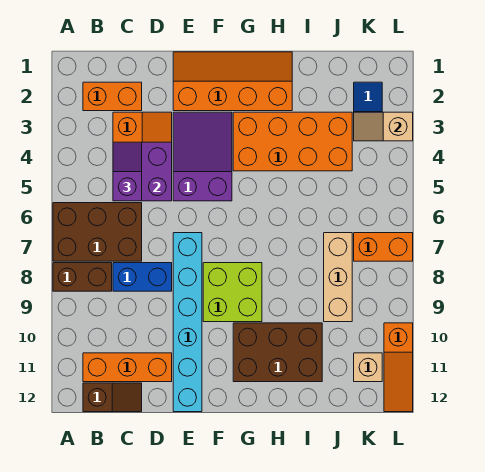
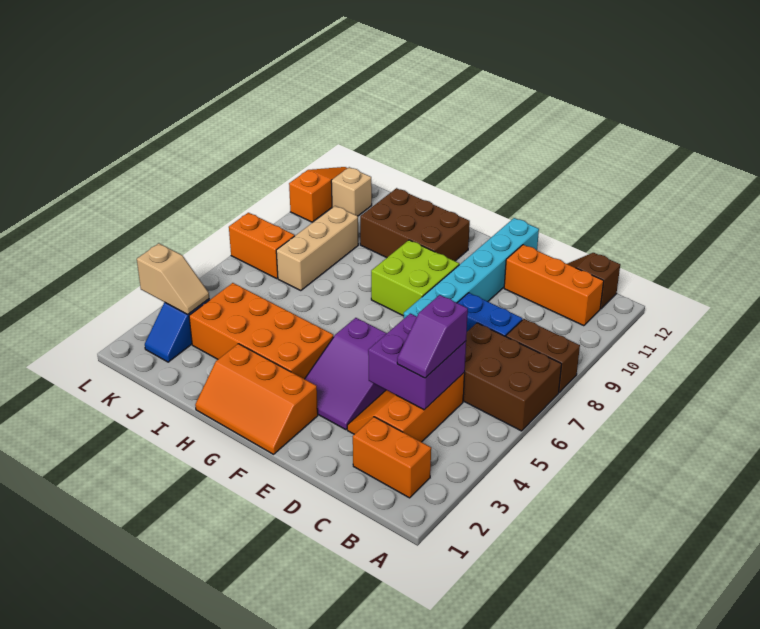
orange slope E1:H2 level 1 top 2 -> orange slope F1:H2 level 1 top 2

